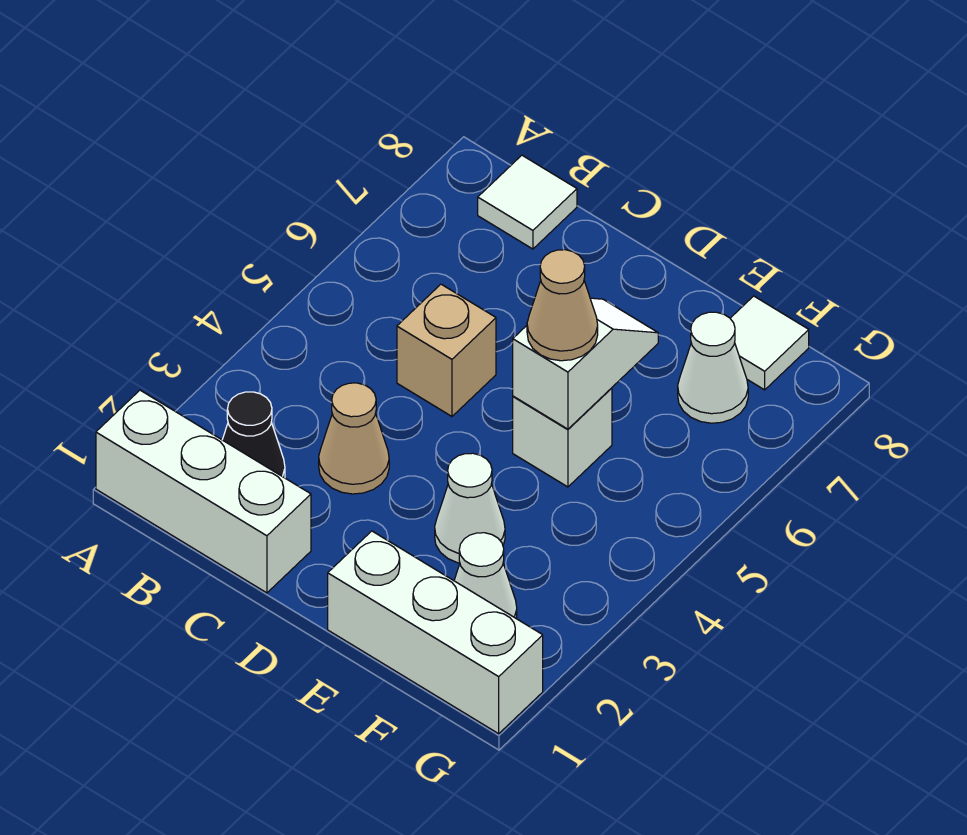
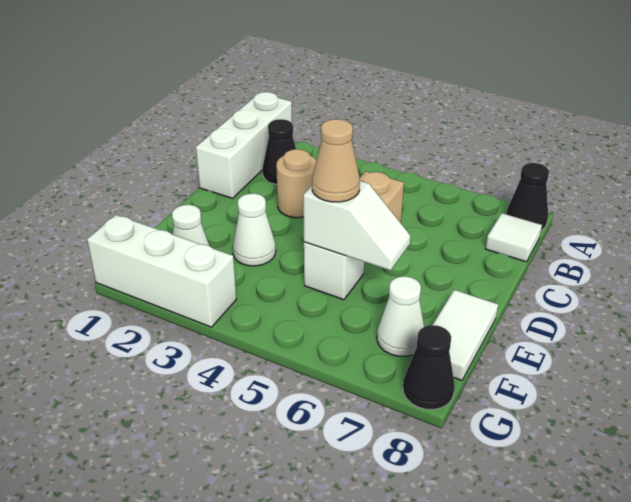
none -> black cone A8 level 1
tan cone C3 level 1 -> tan round brick C3 level 1
white brick E1:G1 level 1 -> white brick G1:G3 level 1
white tile F8 level 1 -> white tile E8:F8 level 1
none -> black cone G8 level 1

